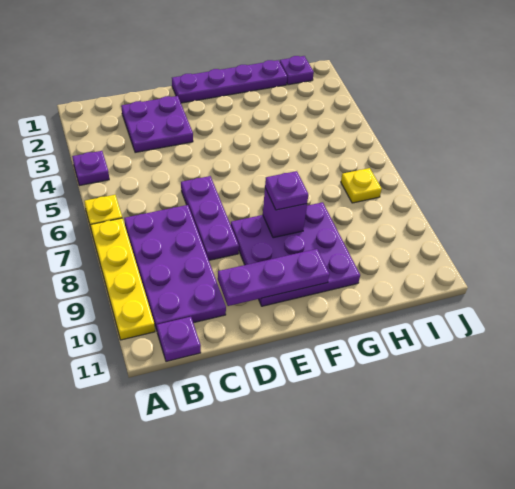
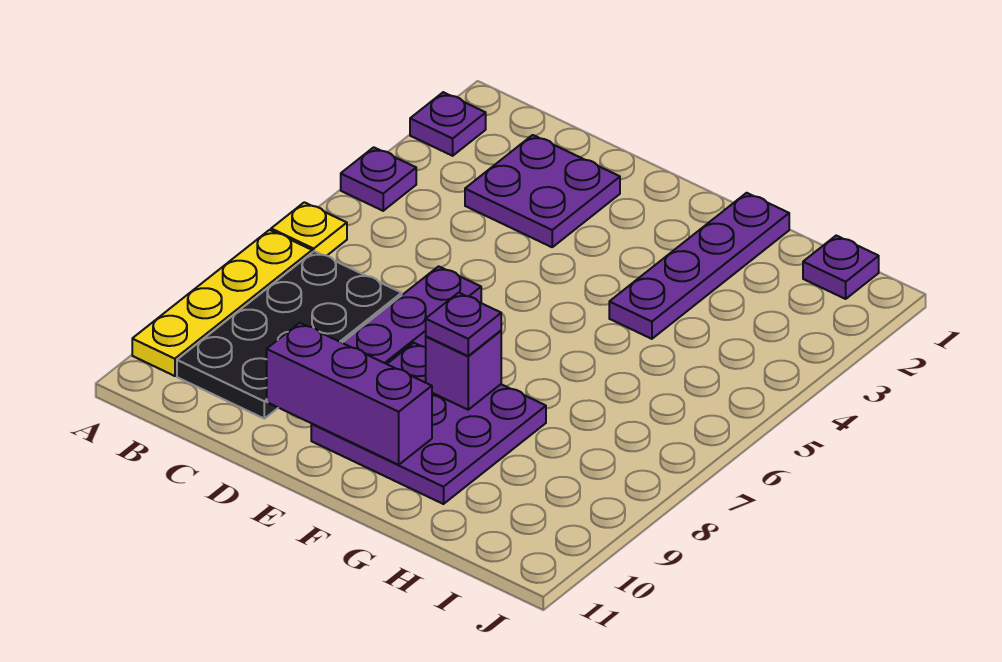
purple plate B7:C10 level 1 -> black plate B7:C10 level 1
purple plate B11 level 1 -> purple plate A2 level 1
purple plate D10:F10 level 2 -> purple brick D10:F10 level 2
purple plate E1:H1 level 1 -> purple plate G1:G4 level 1
yellow plate I7 level 1 -> none

